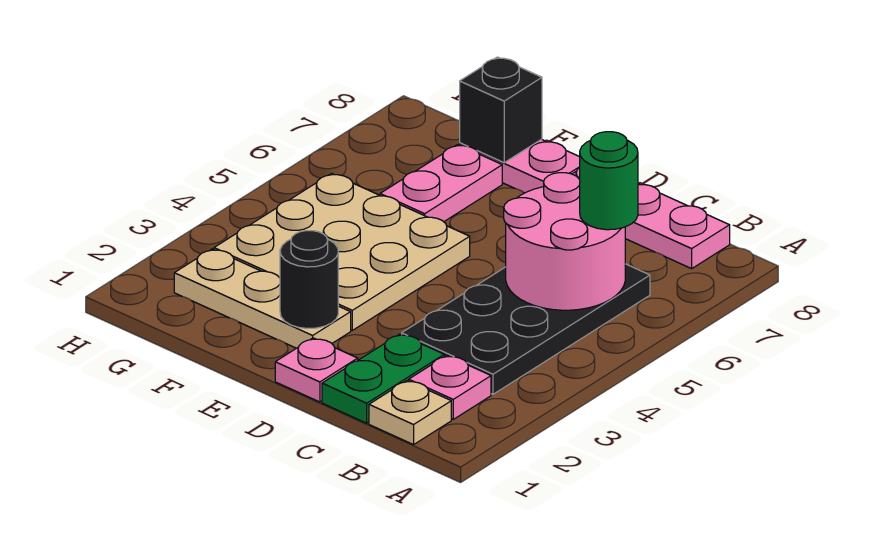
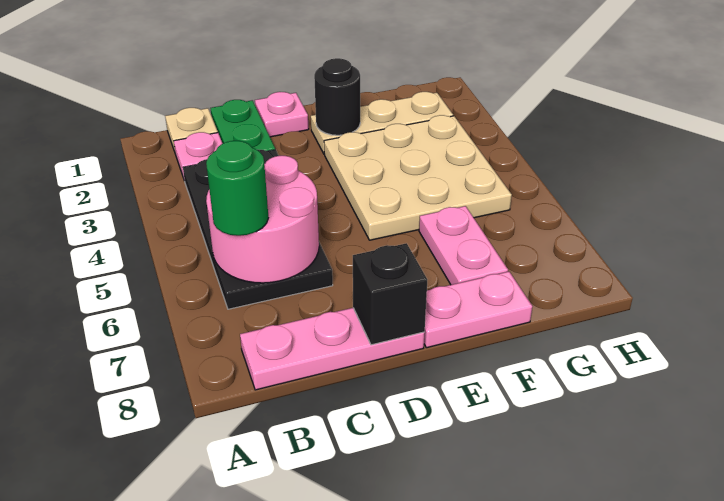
black brick F8 level 2 -> black brick D8 level 2

